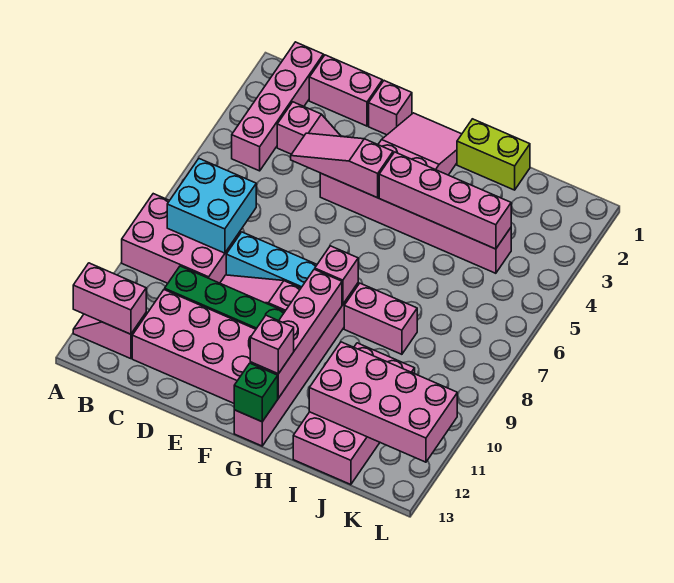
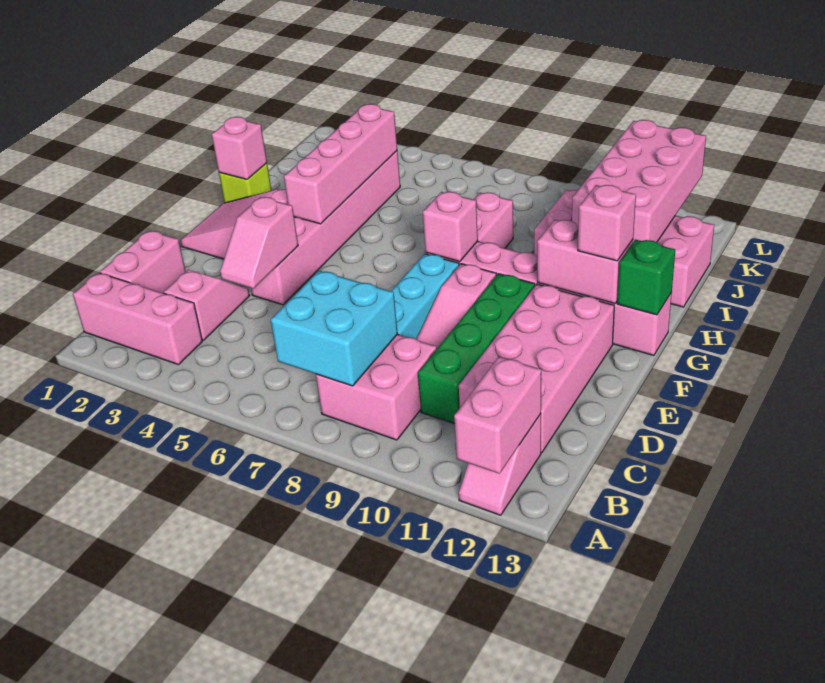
pink brick A8:C9 level 1 -> pink brick B8:C9 level 1
pink brick B1:B4 level 1 -> pink brick B1:B3 level 1
pink slope D4:F4 level 2 top F -> pink slope D4:E4 level 2 top E
pink brick E1 level 1 -> pink brick H1 level 2
pink brick G9:G12 level 2 -> pink brick G11:G12 level 2
lime brick H1:I1 level 1 -> lime brick H1 level 1

